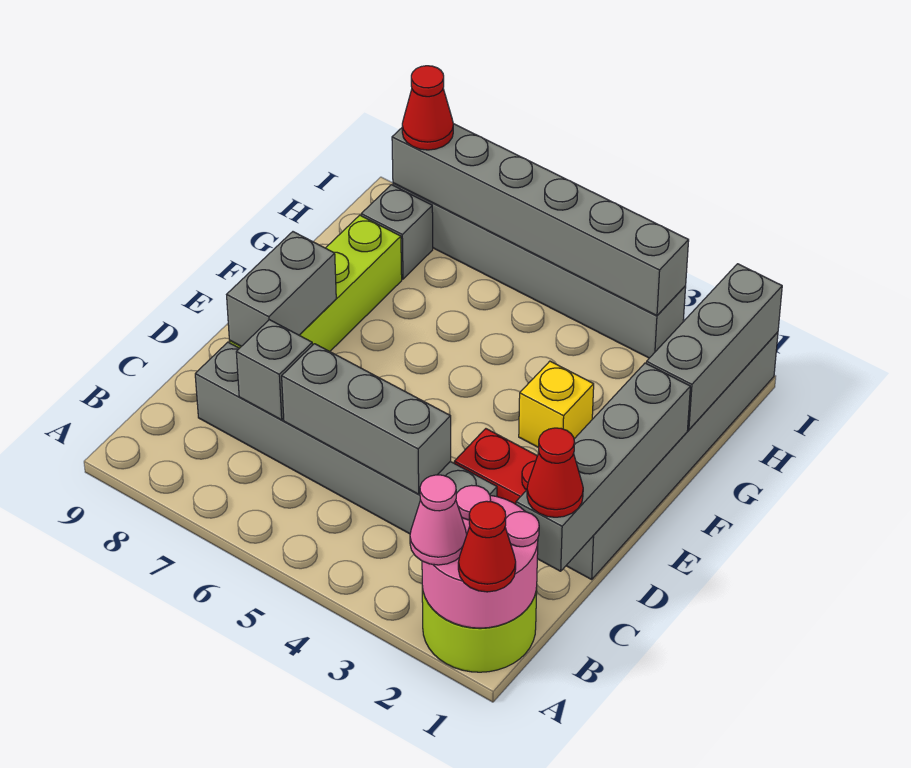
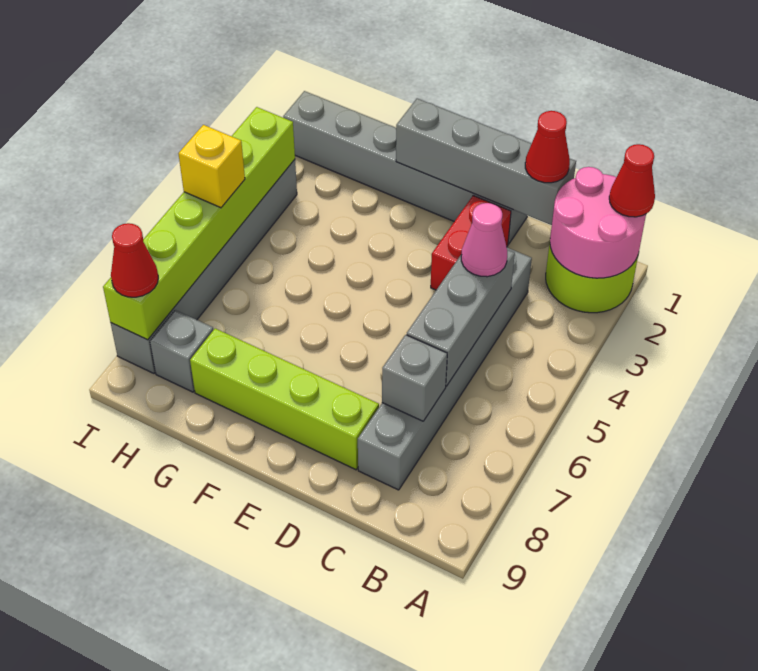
pink cone A2 level 3 -> pink cone C4 level 3
grey brick D8:E8 level 2 -> none
yellow brick F3 level 1 -> yellow brick I5 level 3
grey brick G1:I1 level 2 -> none
grey brick I3:I8 level 2 -> lime brick I3:I8 level 2

